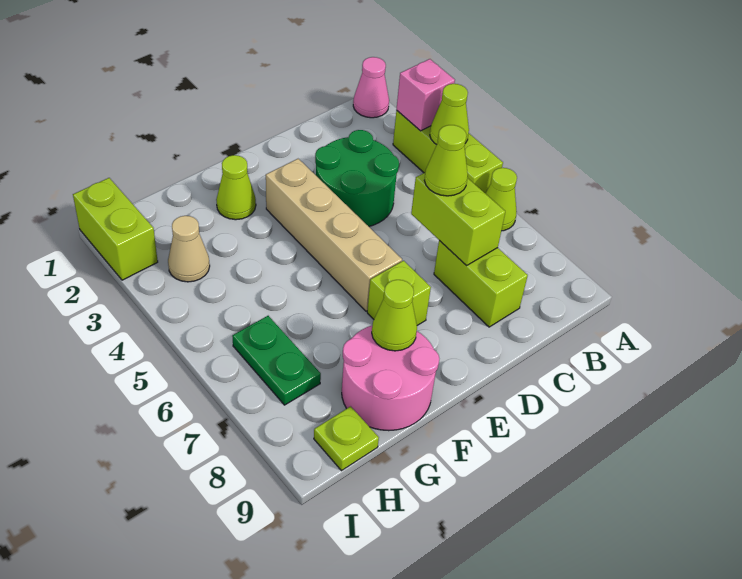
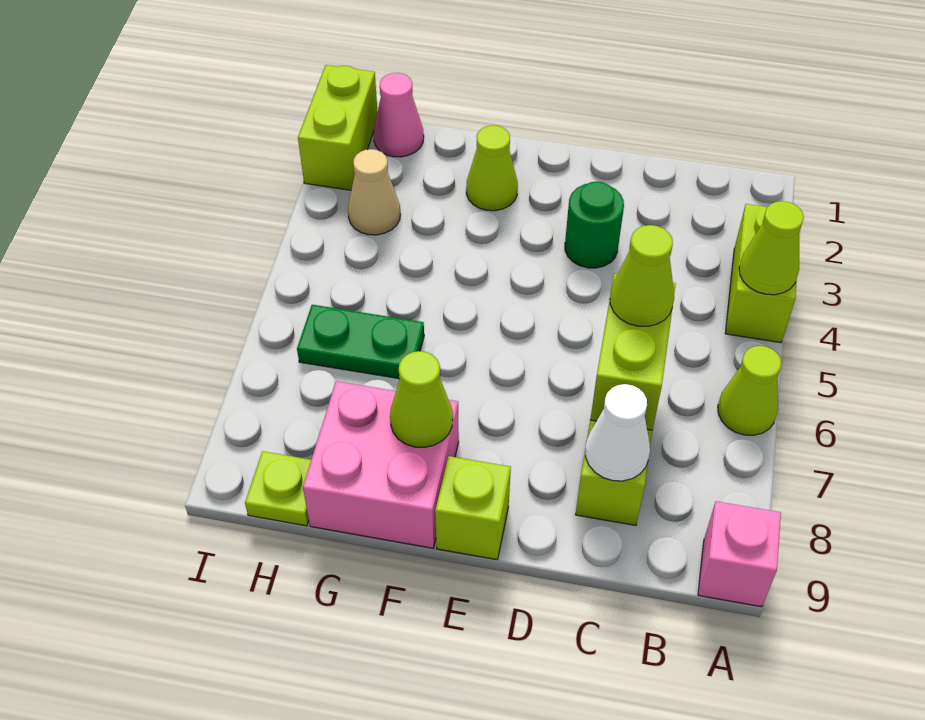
pink cone A1 level 1 -> pink cone H1 level 1
lime brick A3:A5 level 1 -> lime brick A3:A4 level 1
pink brick A3 level 2 -> pink brick A9 level 1
green round brick C3:D4 level 1 -> green round brick D3 level 1
none -> white cone C8 level 2
tan brick E3:E6 level 1 -> none
lime brick E7 level 1 -> lime brick E9 level 1
pink round brick F8:G9 level 1 -> pink brick F8:G9 level 1
green plate H6:H7 level 1 -> green plate G6:H6 level 1

